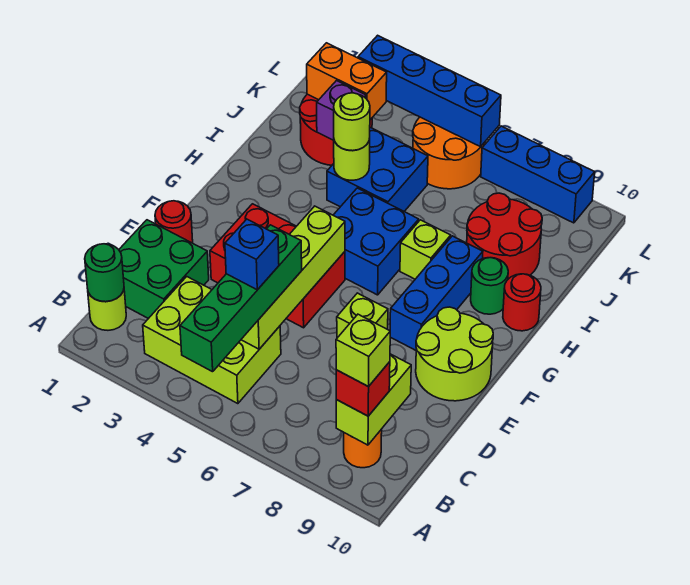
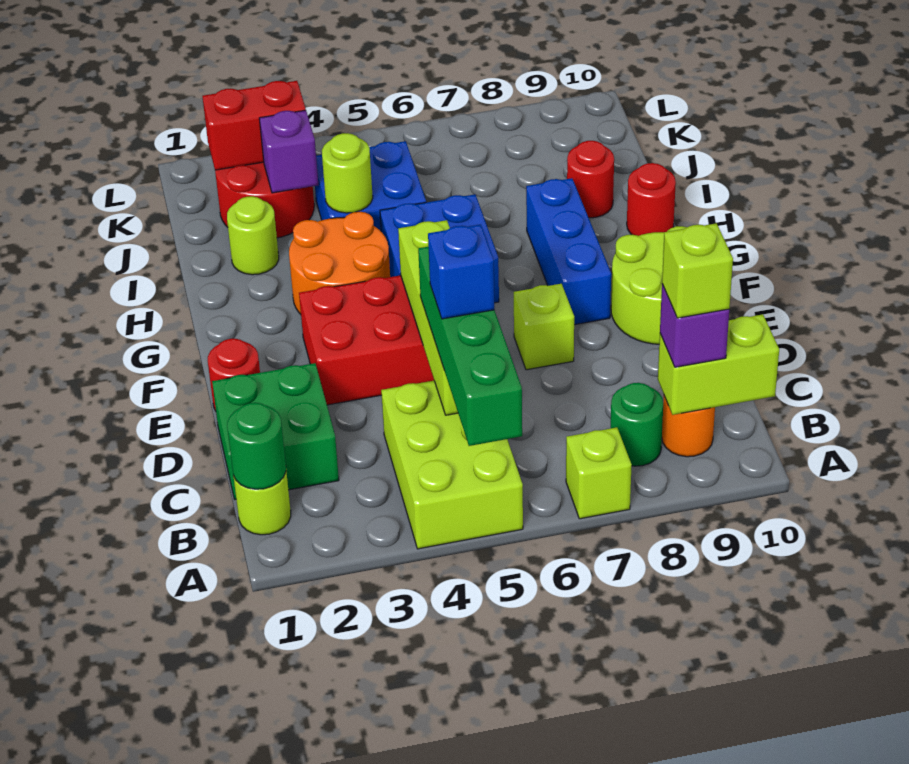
lime brick B3:C5 level 1 -> lime brick A4:C5 level 1
lime brick B9:C9 level 2 -> lime brick B9:B10 level 2
red brick B9 level 3 -> purple brick B9 level 3
lime brick H7 level 1 -> lime brick A7 level 1
green round brick H9 level 1 -> green round brick B8 level 1
lime round brick I4 level 3 -> lime round brick I2 level 1
red round brick I8:J9 level 1 -> red round brick I9 level 1
orange brick K2:K3 level 2 -> red brick K2:K3 level 2
orange round brick K5:L6 level 1 -> orange round brick G3:H4 level 1
blue brick L3:L6 level 2 -> none
blue brick L7:L9 level 1 -> none

